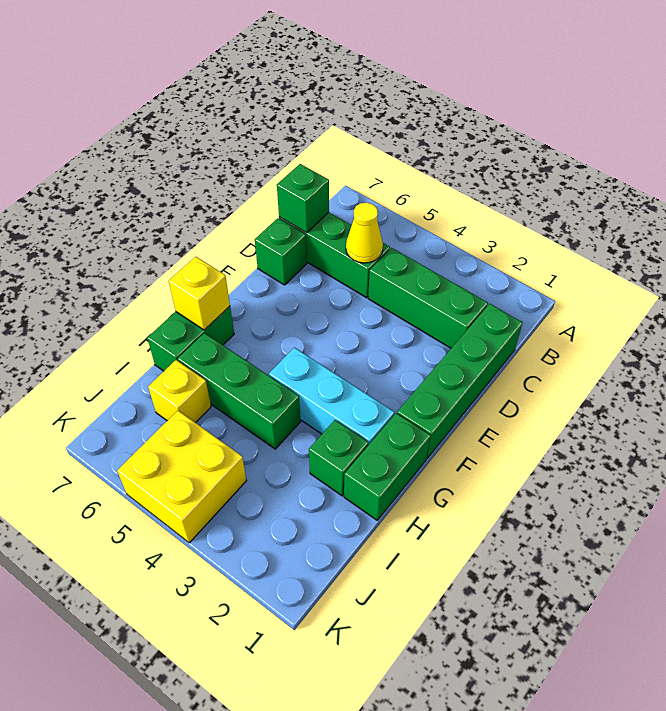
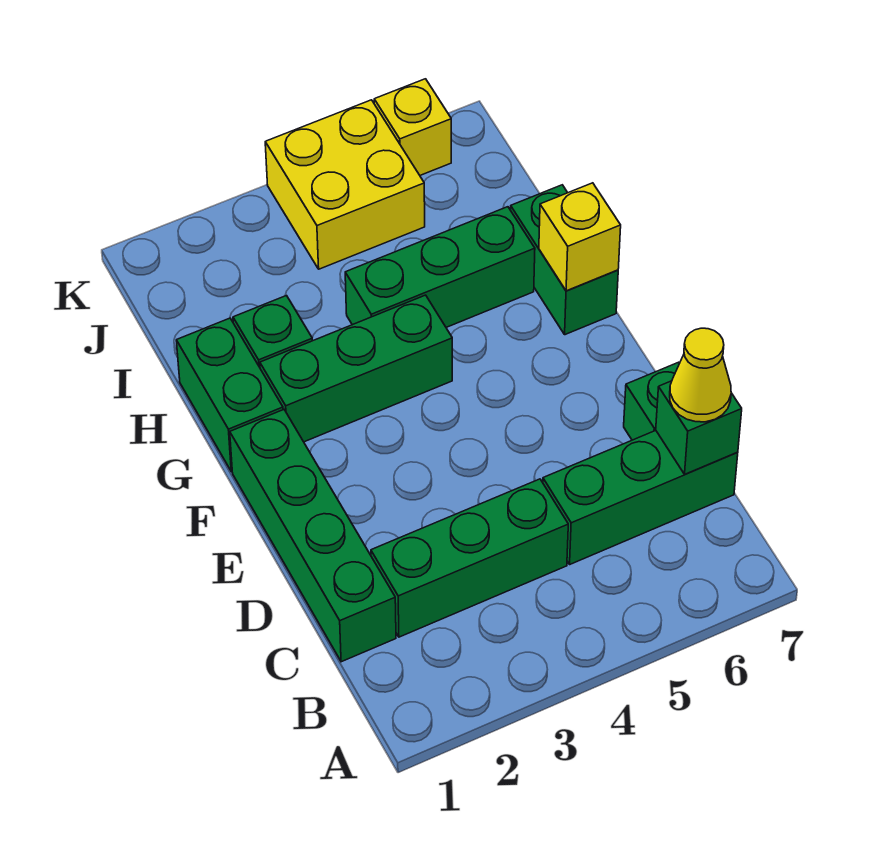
yellow cone C5 level 2 -> yellow cone C7 level 3
cyan brick G2:G4 level 1 -> green brick G2:G4 level 1
yellow brick I6 level 1 -> yellow brick K6 level 1

